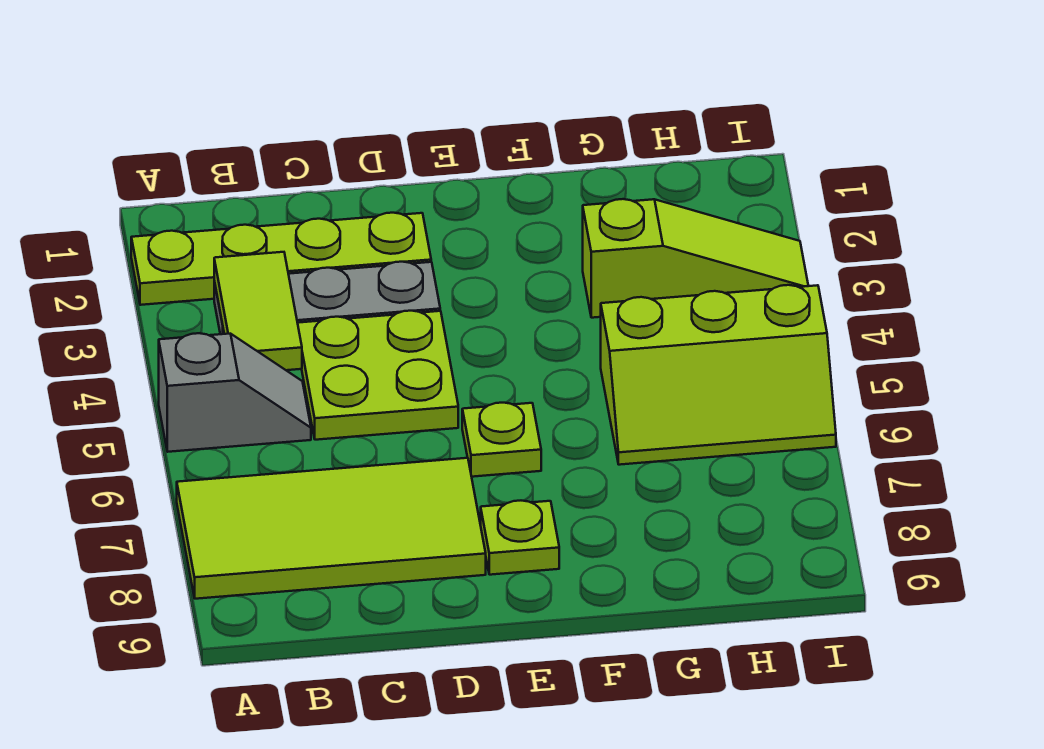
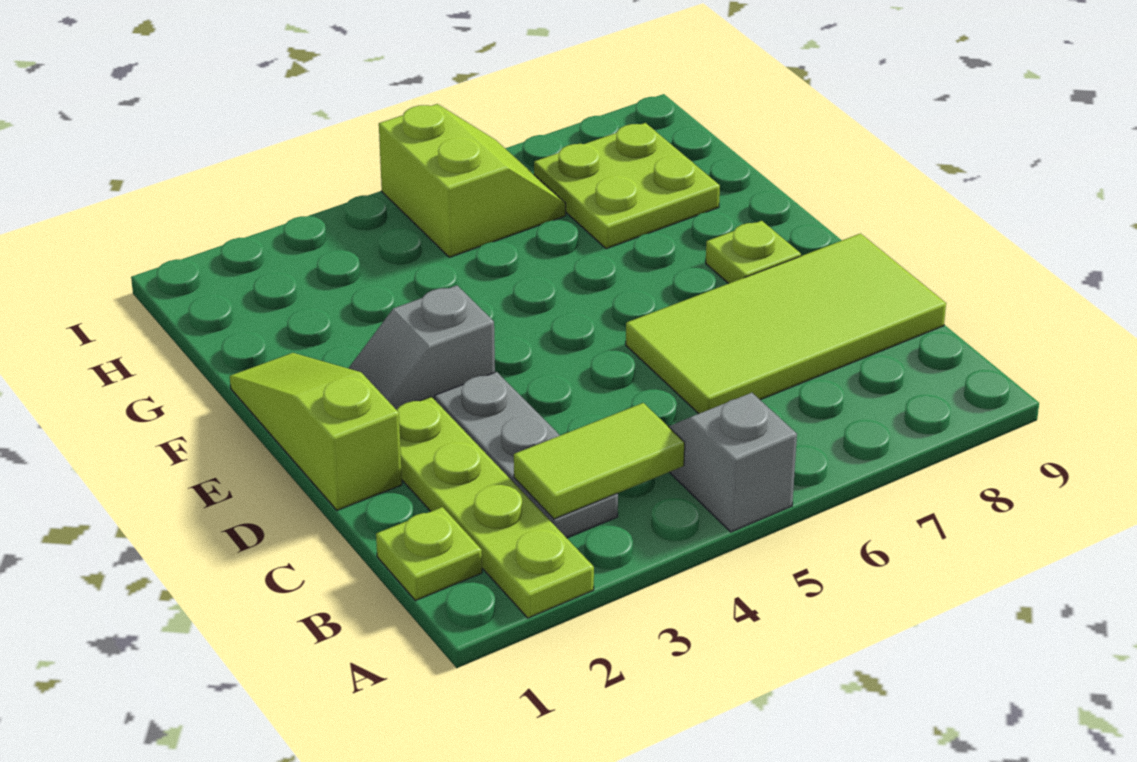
lime tile A7:D8 level 1 -> lime tile C6:D9 level 1
lime plate C4:D5 level 1 -> lime plate G7:H8 level 1
none -> grey slope E2:E3 level 1 top 3
lime plate E6 level 1 -> lime plate B1 level 1
lime slope G3:I3 level 1 top G -> lime slope D1:F1 level 1 top D
lime slope G5:I6 level 1 top 5 -> lime slope H5:I6 level 1 top 5

